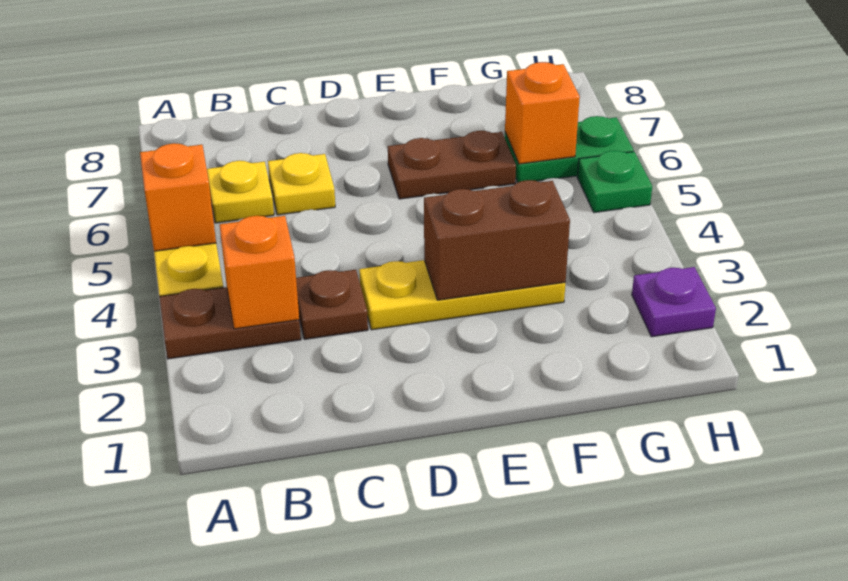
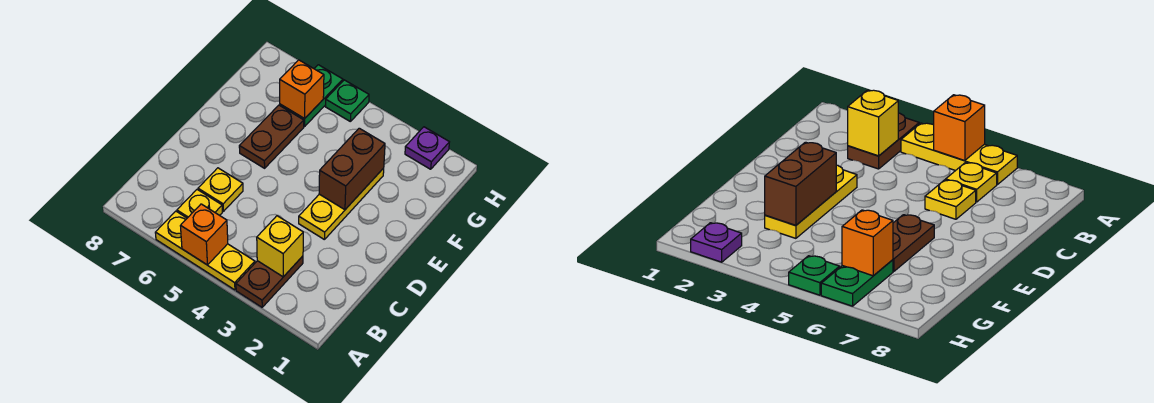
orange brick B3 level 2 -> yellow brick B3 level 2
brown plate C3 level 1 -> none

